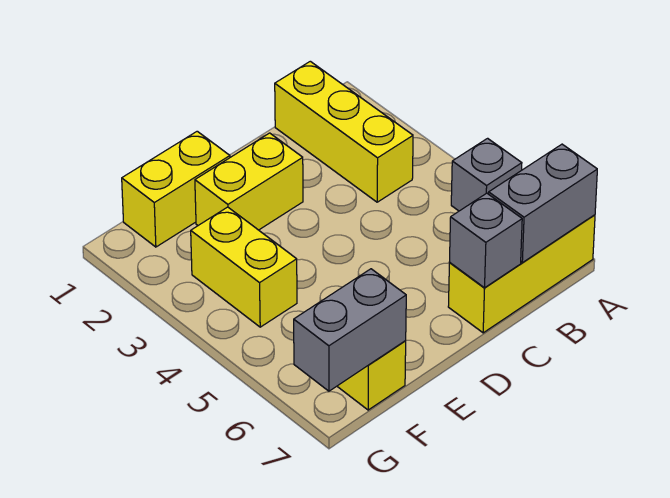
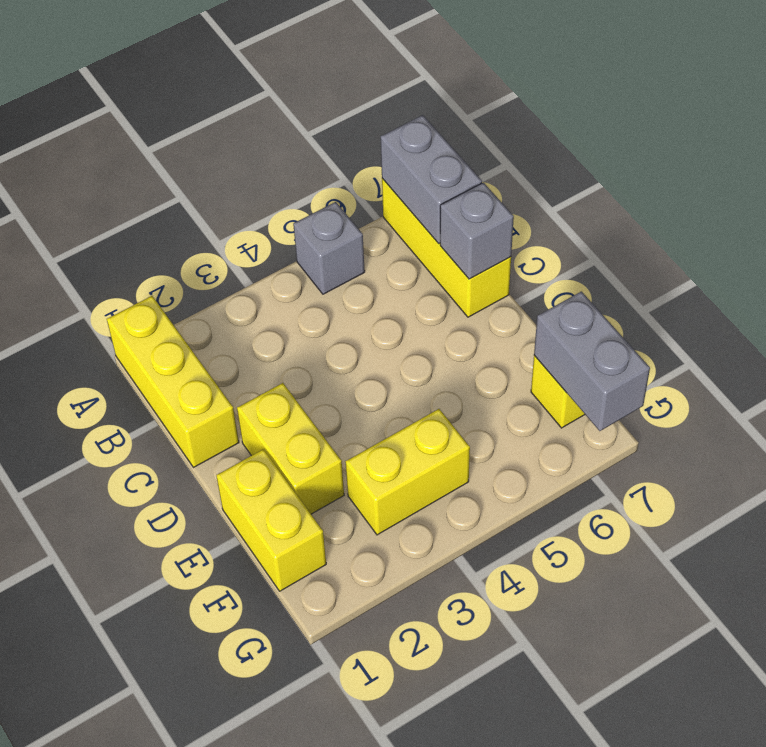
yellow brick B1:B3 level 1 -> yellow brick A1:C1 level 1

